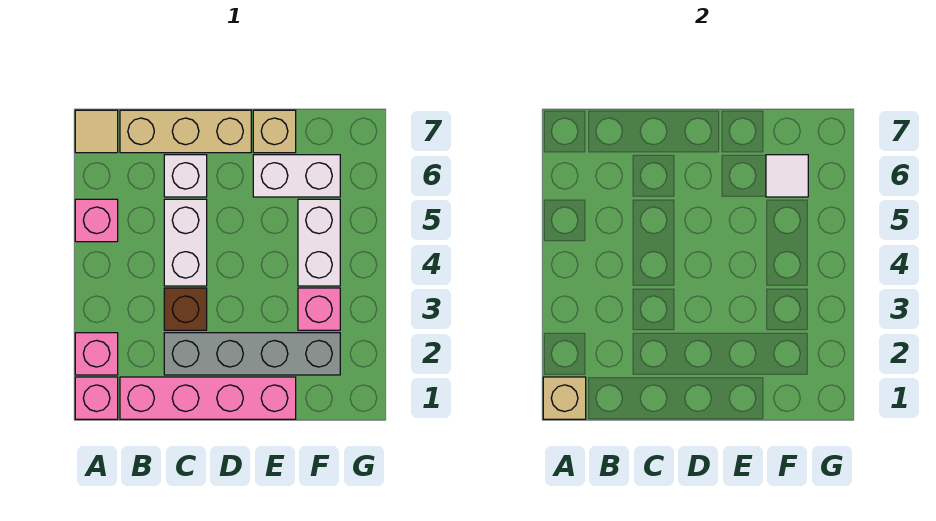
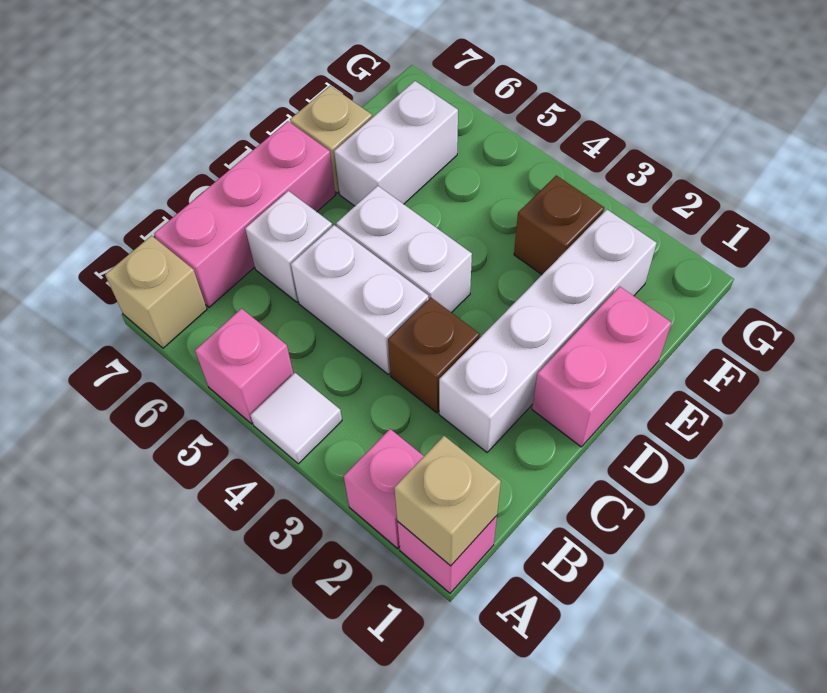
tan tile A7 level 1 -> tan brick A7 level 1
pink brick B1:E1 level 1 -> pink brick D1:E1 level 1
tan brick B7:D7 level 1 -> pink brick B7:D7 level 1
grey brick C2:F2 level 1 -> white brick C2:F2 level 1
pink brick F3 level 1 -> brown brick F3 level 1
white brick F4:F5 level 1 -> white brick D4:D5 level 1
white tile F6 level 2 -> white tile A4 level 1

